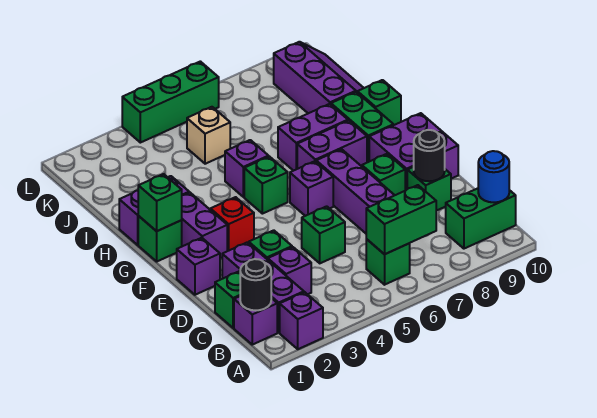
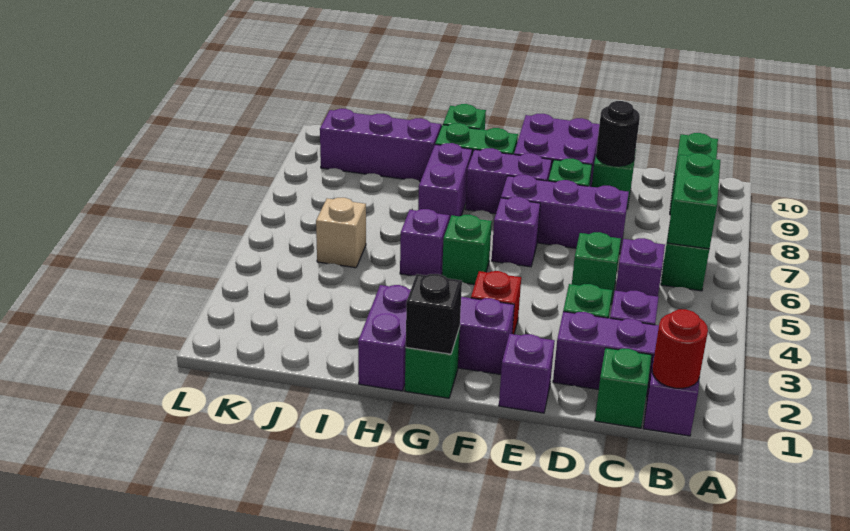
purple brick A2 level 1 -> purple brick C5 level 1
black round brick B1 level 2 -> red round brick B1 level 2
blue round brick B10 level 2 -> none
green brick G1 level 2 -> black brick G1 level 2
purple brick G7:G8 level 1 -> purple brick F8:G8 level 1
green brick L4:L6 level 1 -> none

